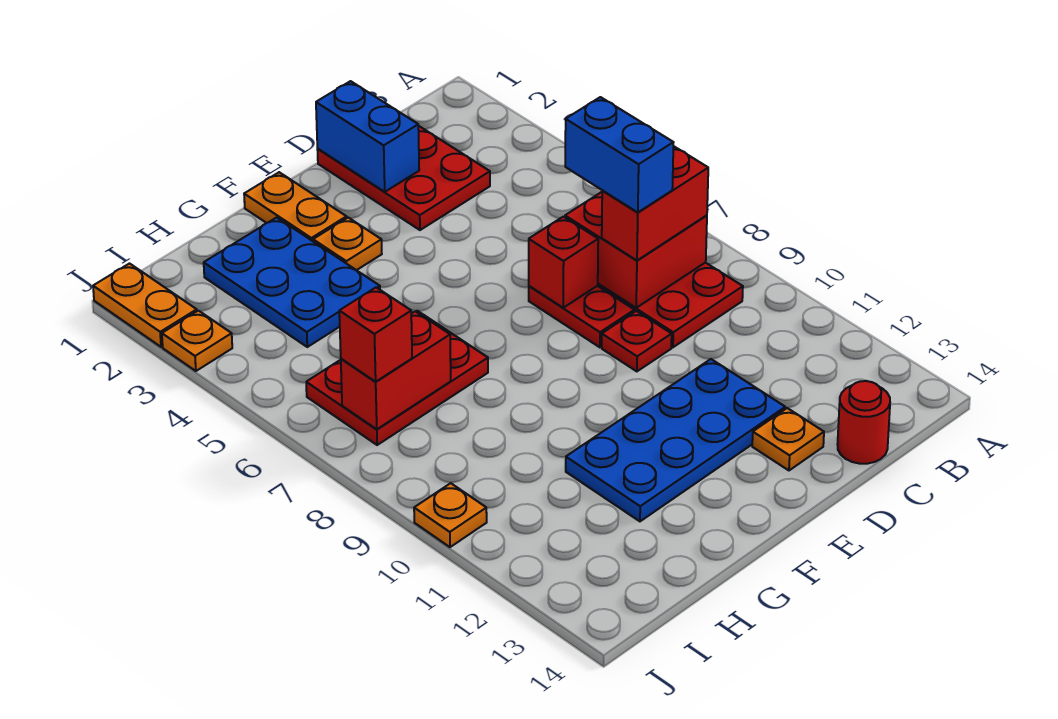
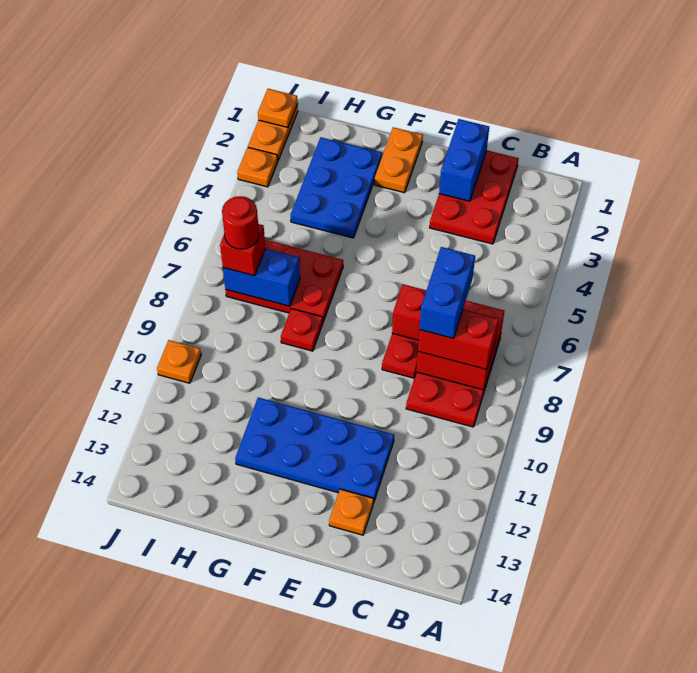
red round brick C14 level 1 -> red round brick I7 level 4
red plate D9 level 1 -> red plate G8 level 1
orange plate F3 level 1 -> orange plate J1 level 2
red brick H7:I7 level 2 -> blue brick H7:I7 level 2

